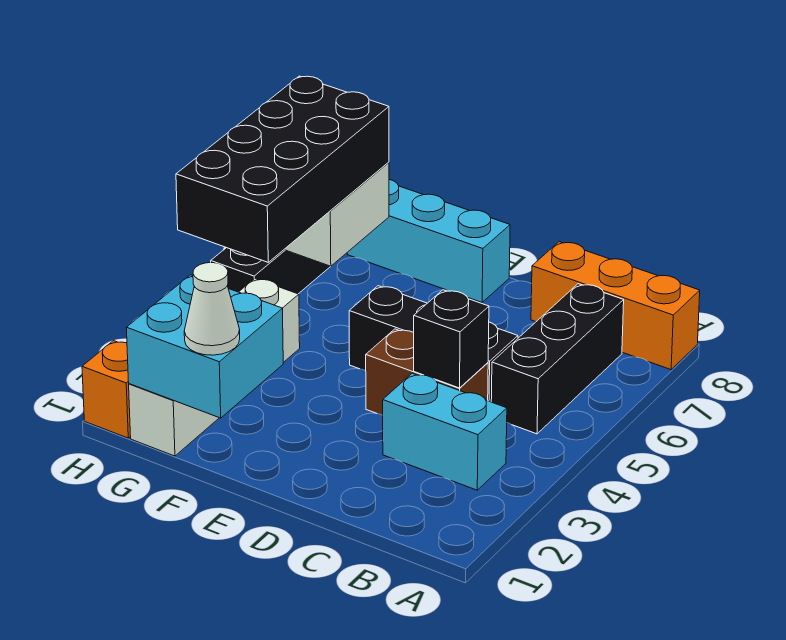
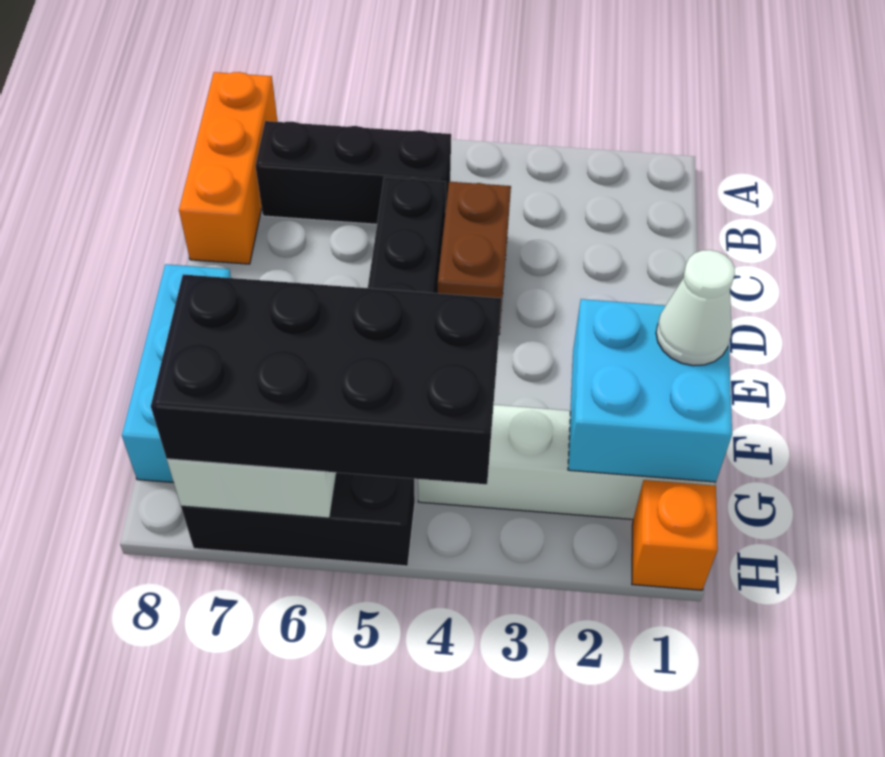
cyan brick B3:C3 level 1 -> none
black brick C4 level 2 -> none

